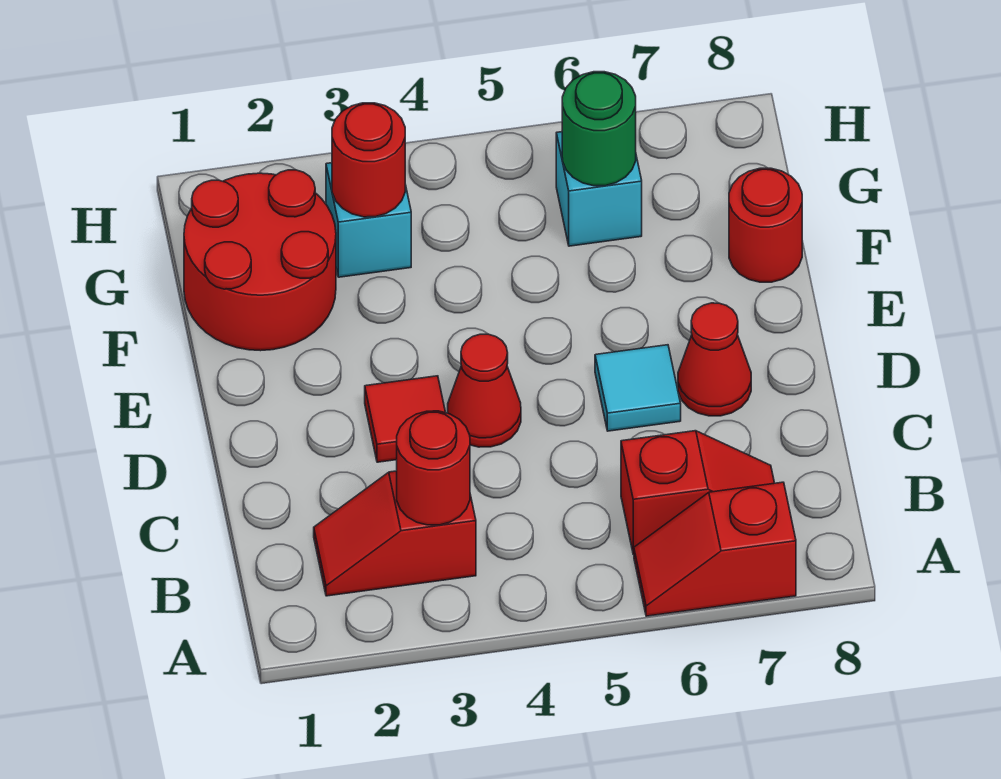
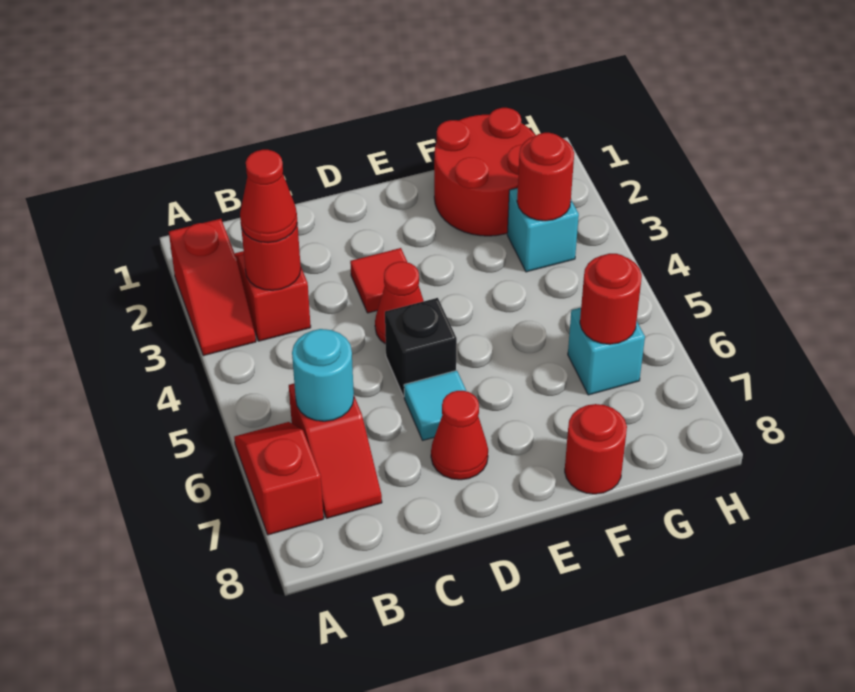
none -> red slope A2:A3 level 1 top 2
none -> red cone B3 level 3
none -> cyan round brick B6 level 2
none -> black brick D5 level 1
green round brick G6 level 2 -> red round brick G6 level 2

